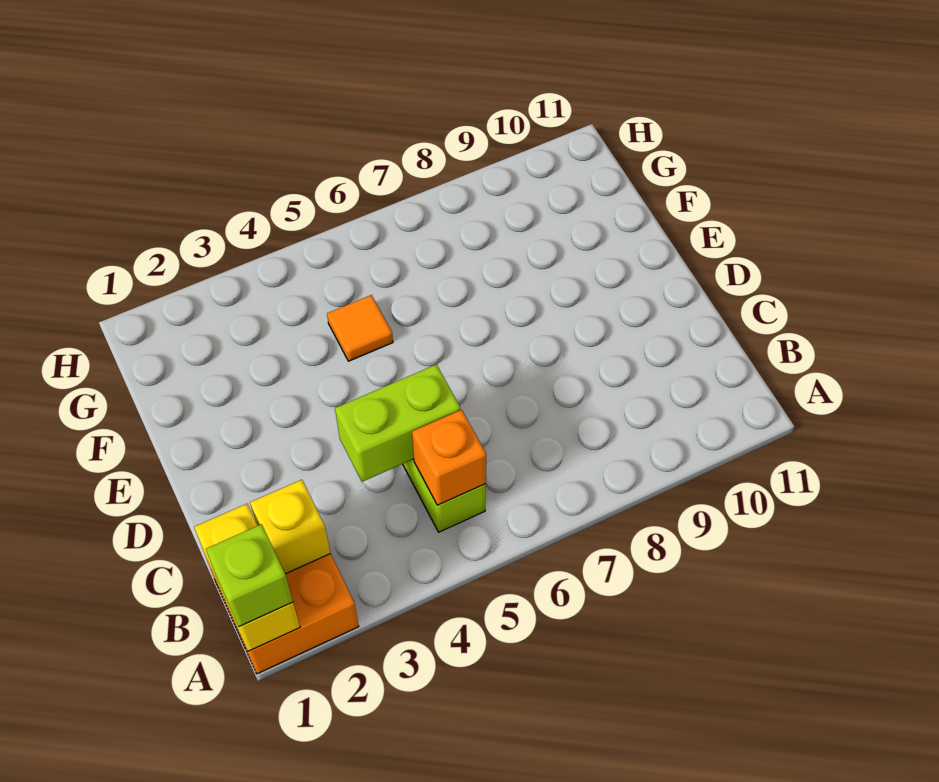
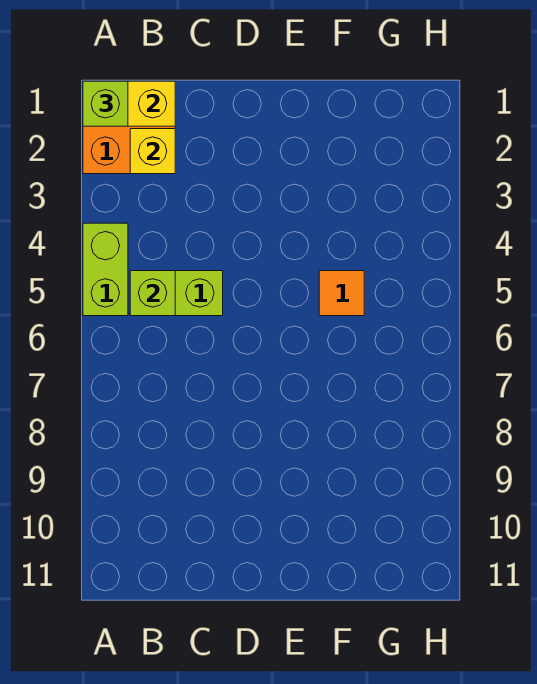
orange brick B5 level 2 -> lime brick B5 level 2
lime brick C4:C5 level 2 -> lime brick A4:A5 level 1

